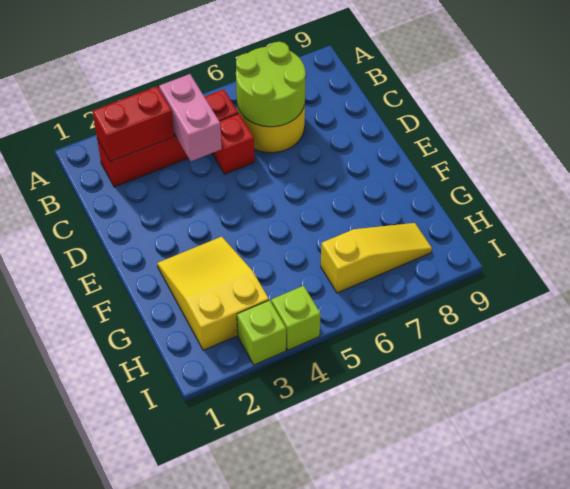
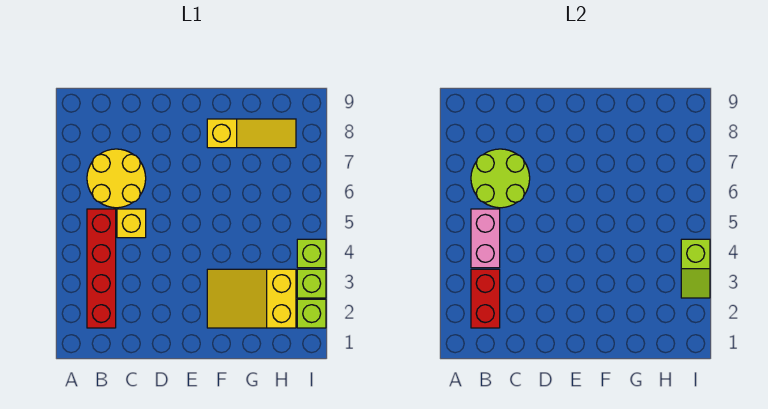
pink brick B4:C4 level 2 -> pink brick B4:B5 level 2
red brick C5 level 1 -> yellow brick C5 level 1
yellow slope H6:H8 level 1 top 6 -> yellow slope F8:H8 level 1 top F
none -> lime brick I2 level 1
none -> lime slope I3:I4 level 2 top 4

